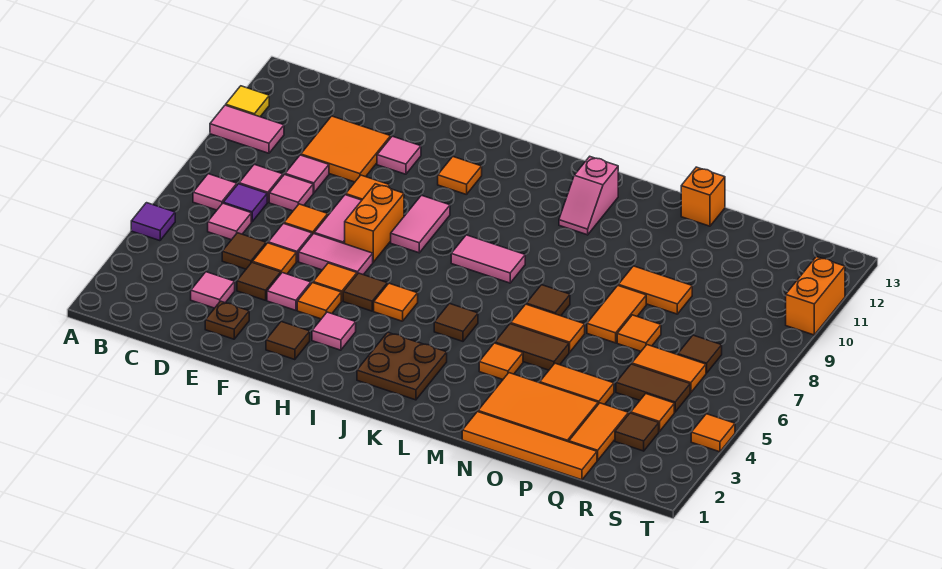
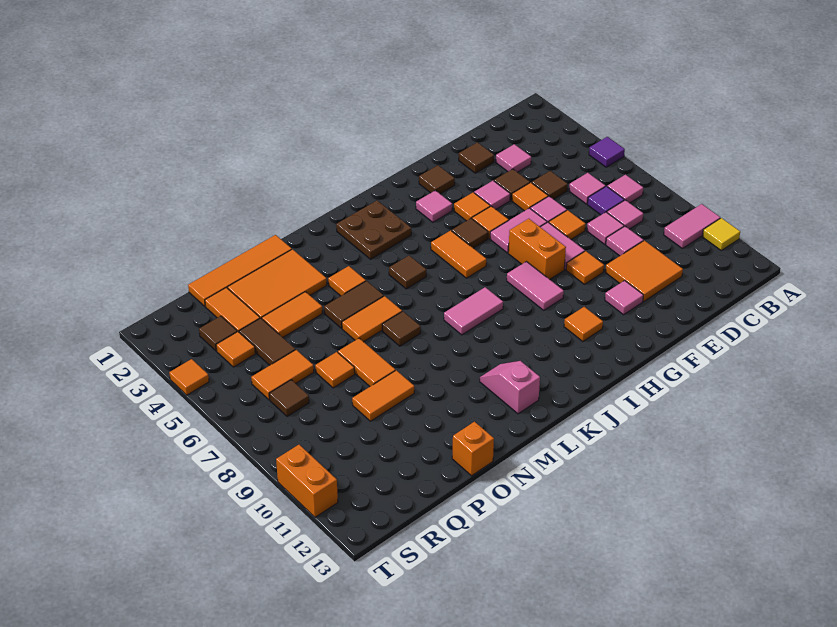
brown plate E2 level 1 -> brown tile E2 level 1
orange tile I5 level 1 -> orange tile I5:I6 level 1
brown tile Q5:R5 level 1 -> brown tile Q4:Q5 level 1

